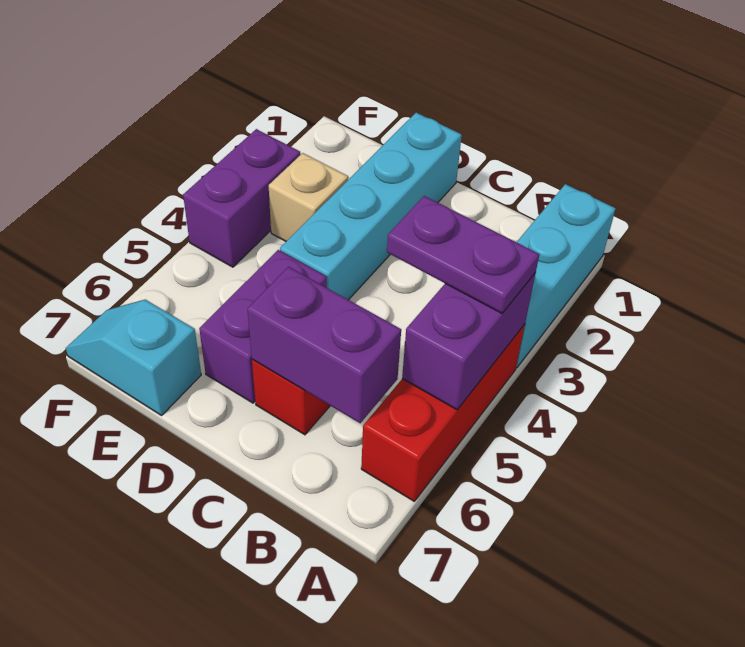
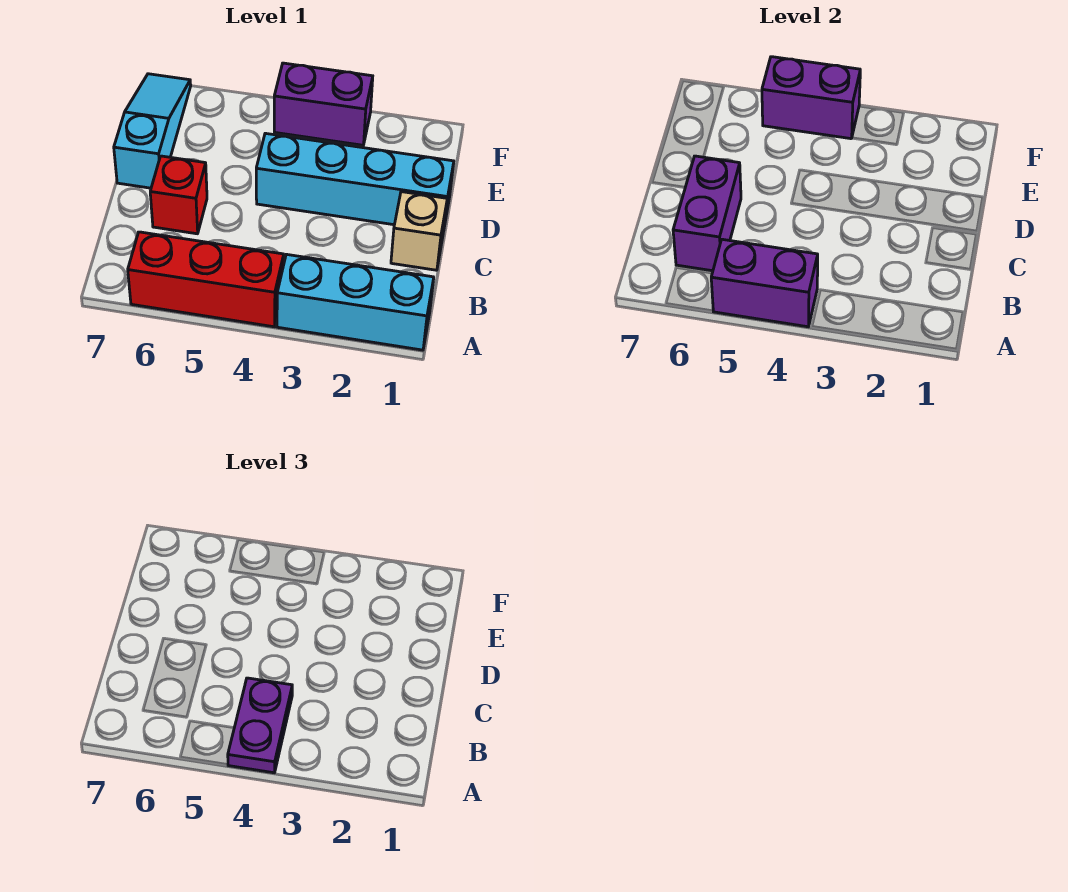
purple brick D5:D6 level 1 -> purple brick F4:F5 level 2
tan brick E3 level 1 -> tan brick C1 level 1
cyan slope E7:F7 level 1 top E -> cyan slope D7:F7 level 1 top D

